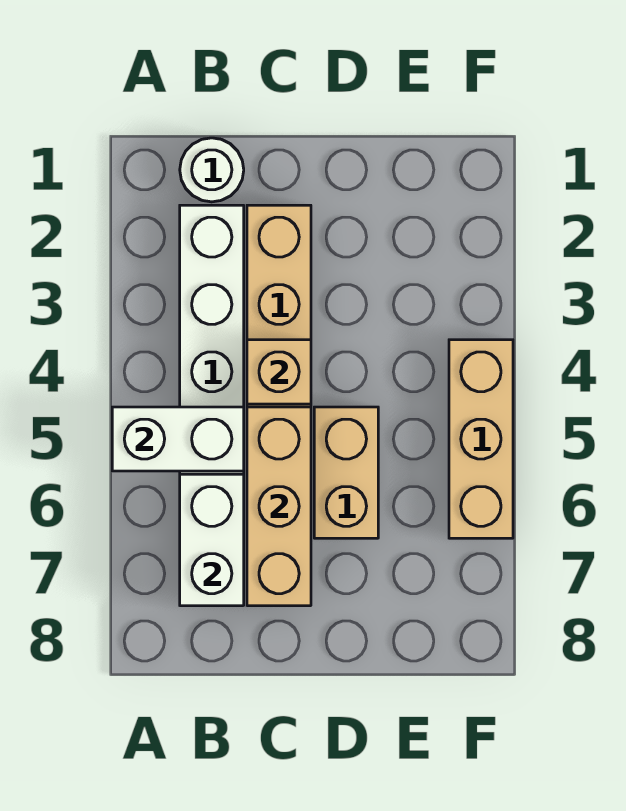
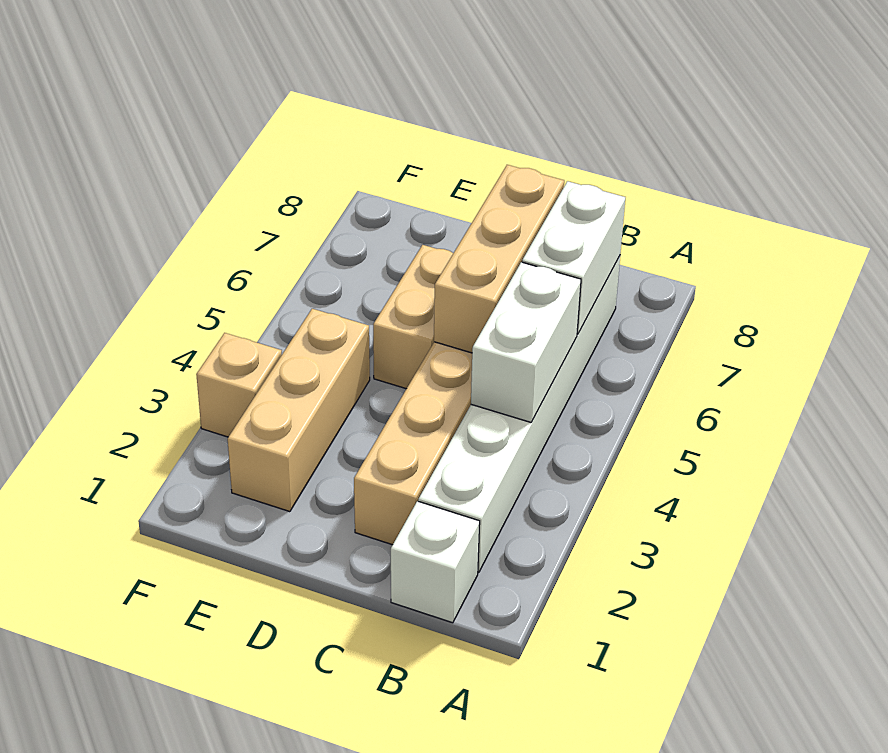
white brick A5:B5 level 2 -> white brick B4:B5 level 2
white round brick B1 level 1 -> white brick B1 level 1
tan brick C4 level 2 -> tan brick F3 level 1
tan brick F4:F6 level 1 -> tan brick E2:E4 level 1

